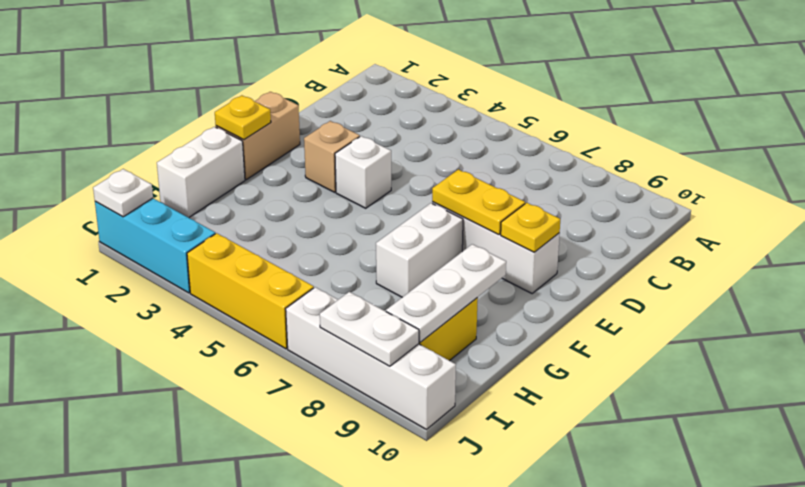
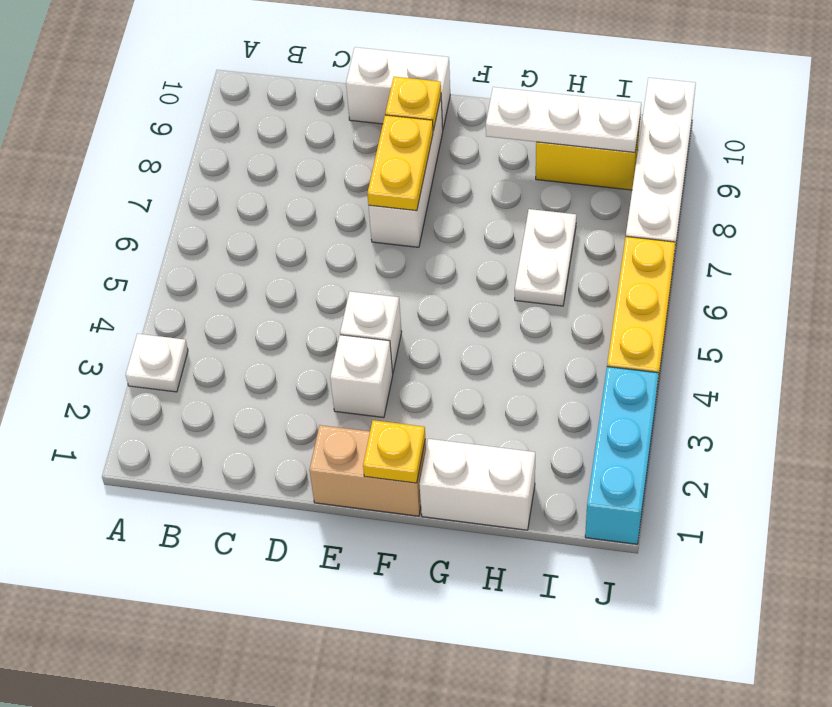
tan brick E3 level 1 -> white brick E3 level 1
white brick F7:G7 level 1 -> white brick D10:E10 level 1
white plate J1 level 2 -> white plate A3 level 1
white plate J8:J9 level 2 -> white plate H6:H7 level 1

